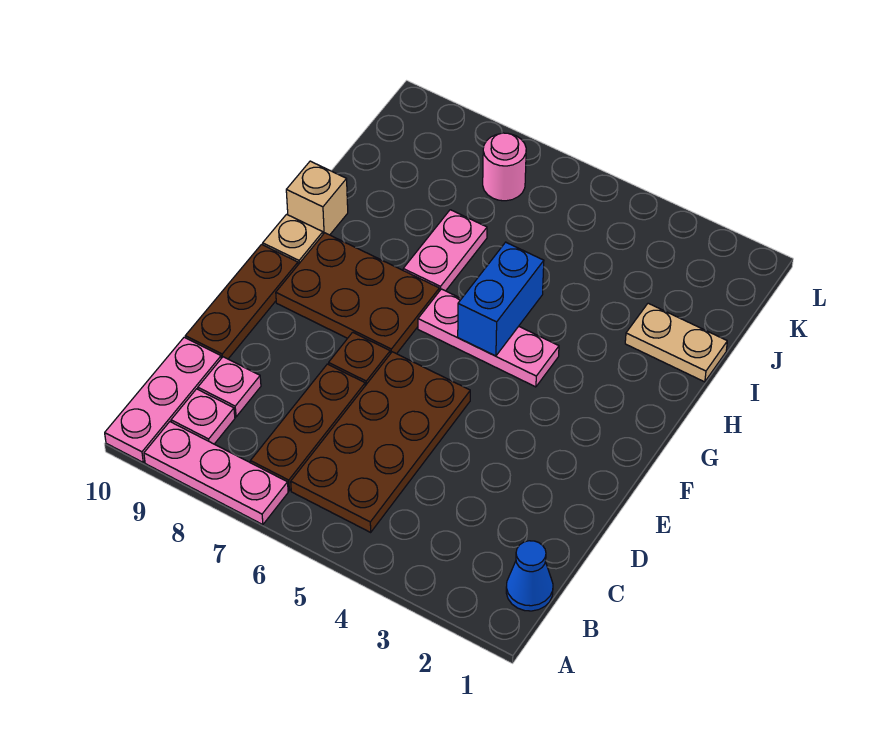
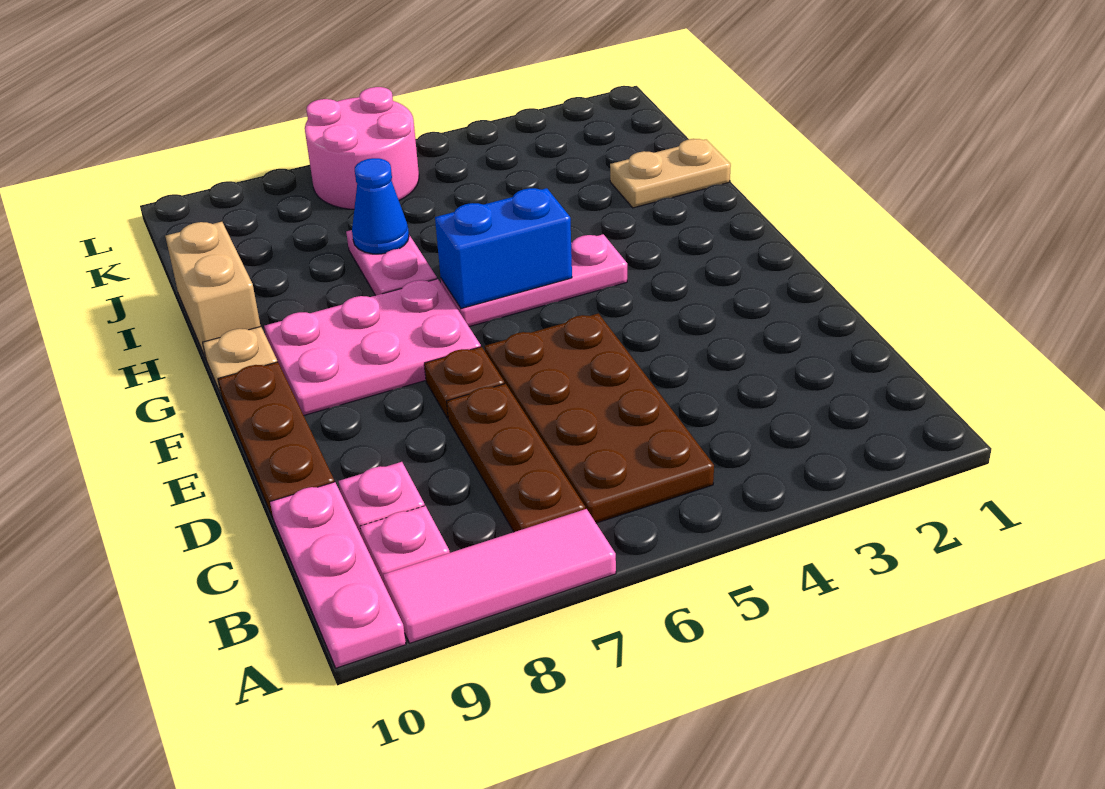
pink plate A7:A9 level 1 -> pink tile A7:A9 level 1
blue cone B1 level 1 -> blue cone I7 level 2
brown plate F7:G9 level 1 -> pink plate F7:G9 level 1
blue brick G5:H5 level 2 -> blue brick G5:G6 level 2
tan brick H10 level 1 -> tan brick H10:I10 level 1
pink round brick K7 level 1 -> pink round brick K6:L7 level 1

